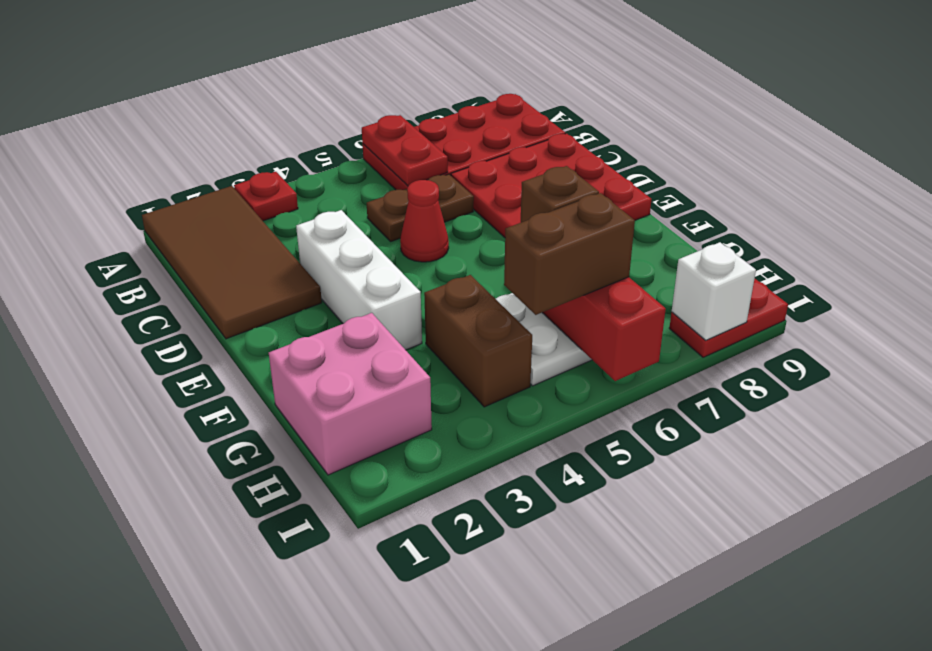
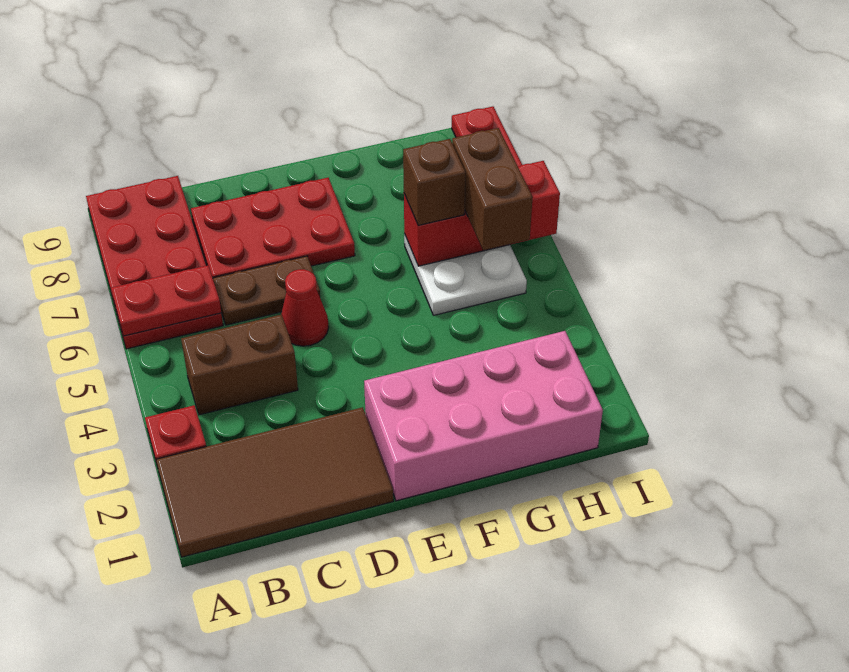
brown plate C5:C6 level 1 -> brown plate C6:D6 level 1
red plate C7:E9 level 1 -> red plate C7:E8 level 1
white brick D3:F3 level 1 -> none
pink brick G1:H2 level 1 -> pink brick E1:H2 level 1
brown brick G4:H4 level 1 -> brown brick B4:C4 level 1
white brick I8 level 2 -> none

